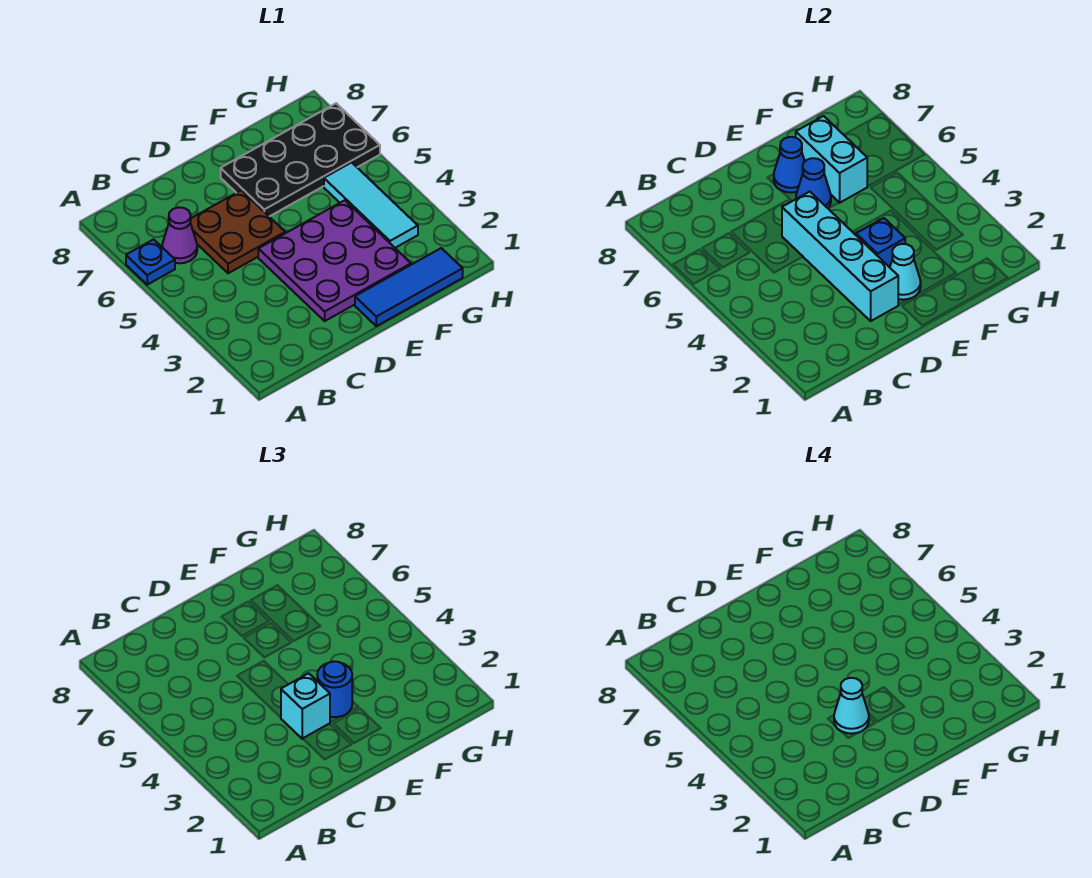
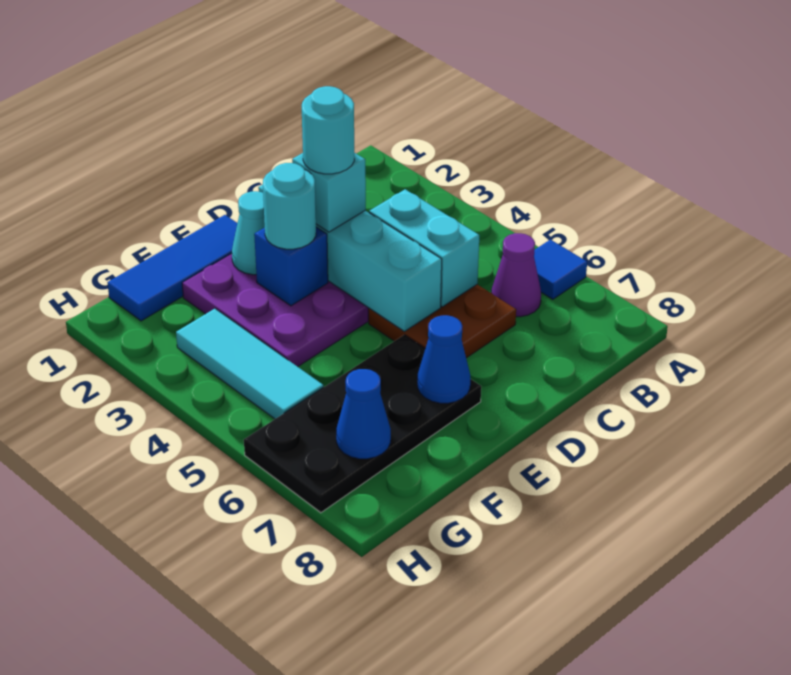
blue plate A6 level 1 -> blue tile A6 level 1
cyan cone D3 level 4 -> cyan round brick D3 level 4
blue round brick E3 level 3 -> cyan round brick E3 level 3
blue cone E6 level 2 -> blue cone G7 level 2
cyan brick F6:F7 level 2 -> cyan brick C4:C5 level 2

